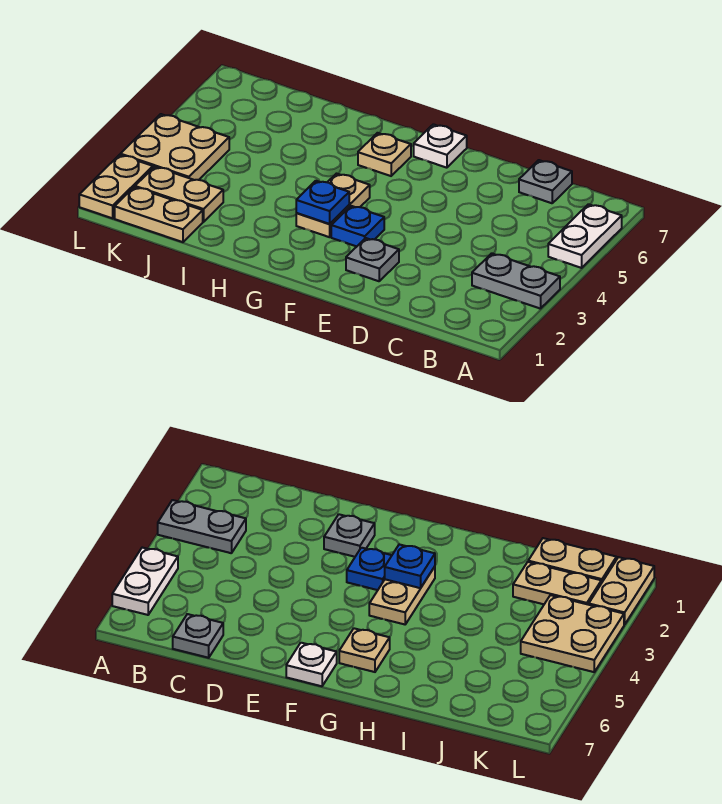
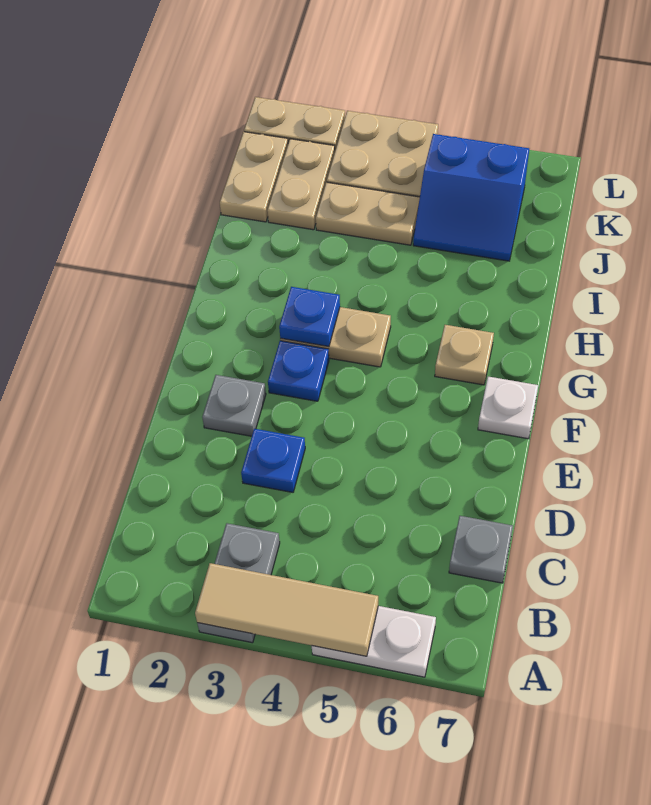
none -> tan tile A3:A5 level 2
none -> blue plate D3 level 1
none -> tan plate J3:J4 level 1
none -> blue slope J5:K6 level 1 top K

